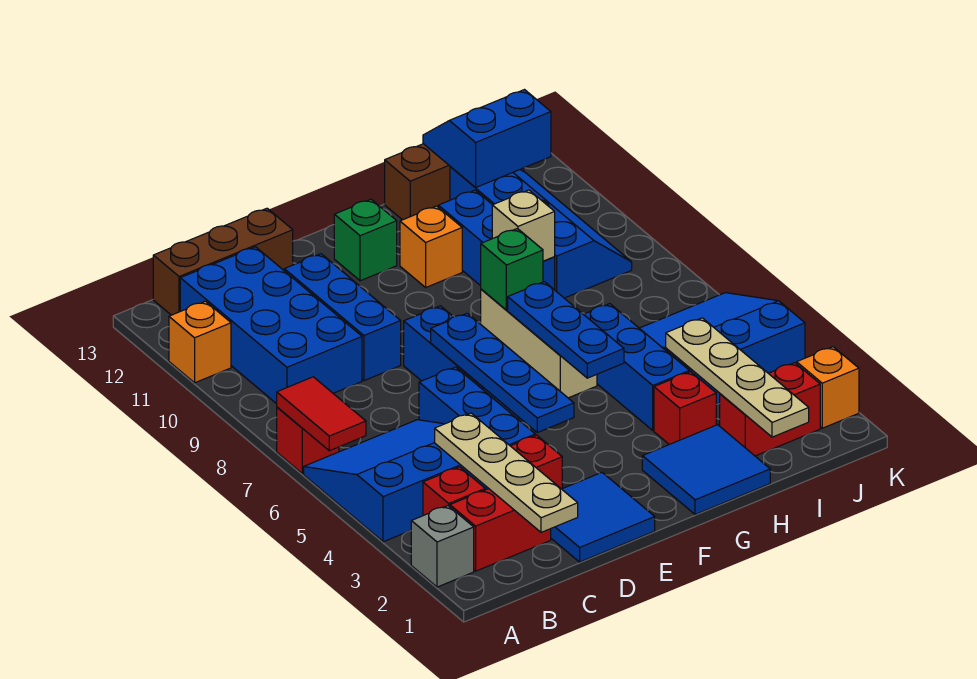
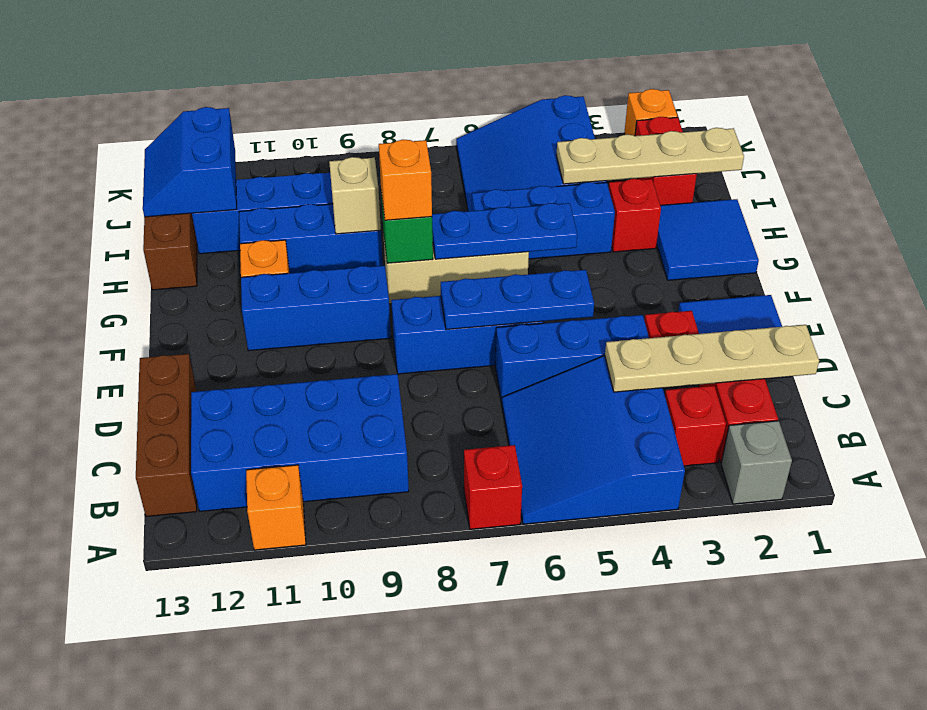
red tile A6:A7 level 2 -> none
blue brick D9:D11 level 1 -> blue brick F9:F11 level 1
blue plate E4:E7 level 2 -> blue plate E5:E7 level 2
green brick F12 level 1 -> none
none -> orange brick G8 level 3

